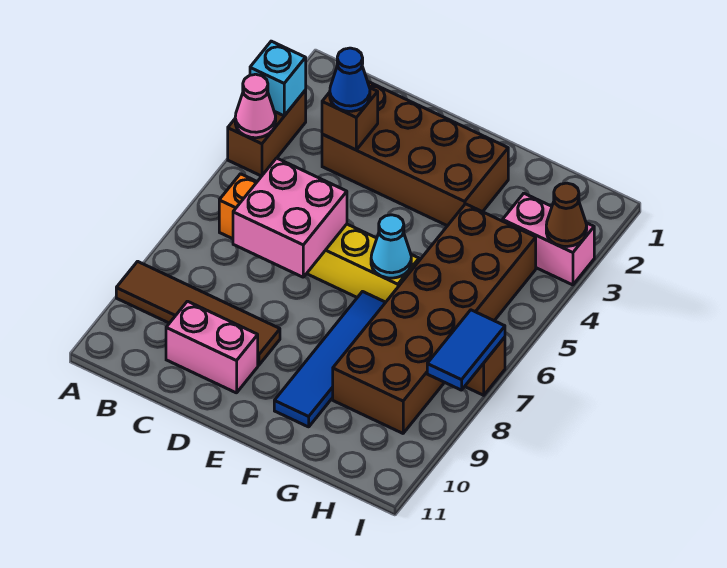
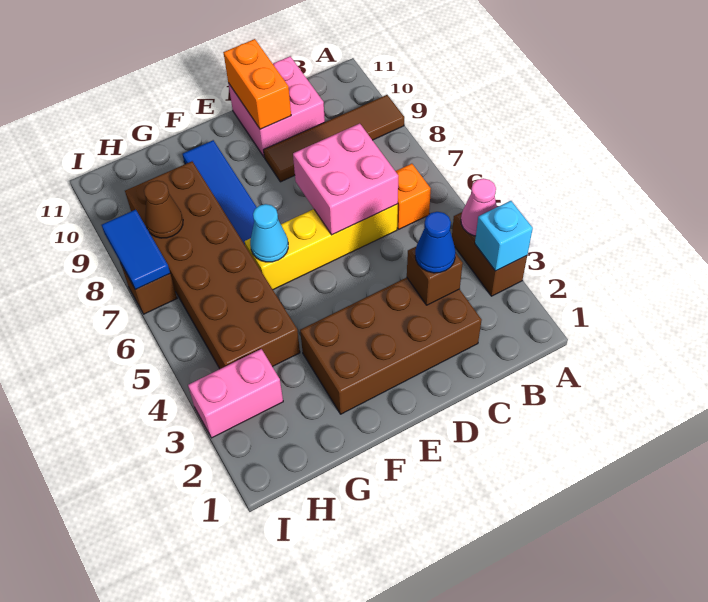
pink brick C10:D10 level 1 -> pink brick C10:D11 level 1
none -> orange brick D10:D11 level 2
brown cone I3 level 2 -> brown cone H8 level 2

